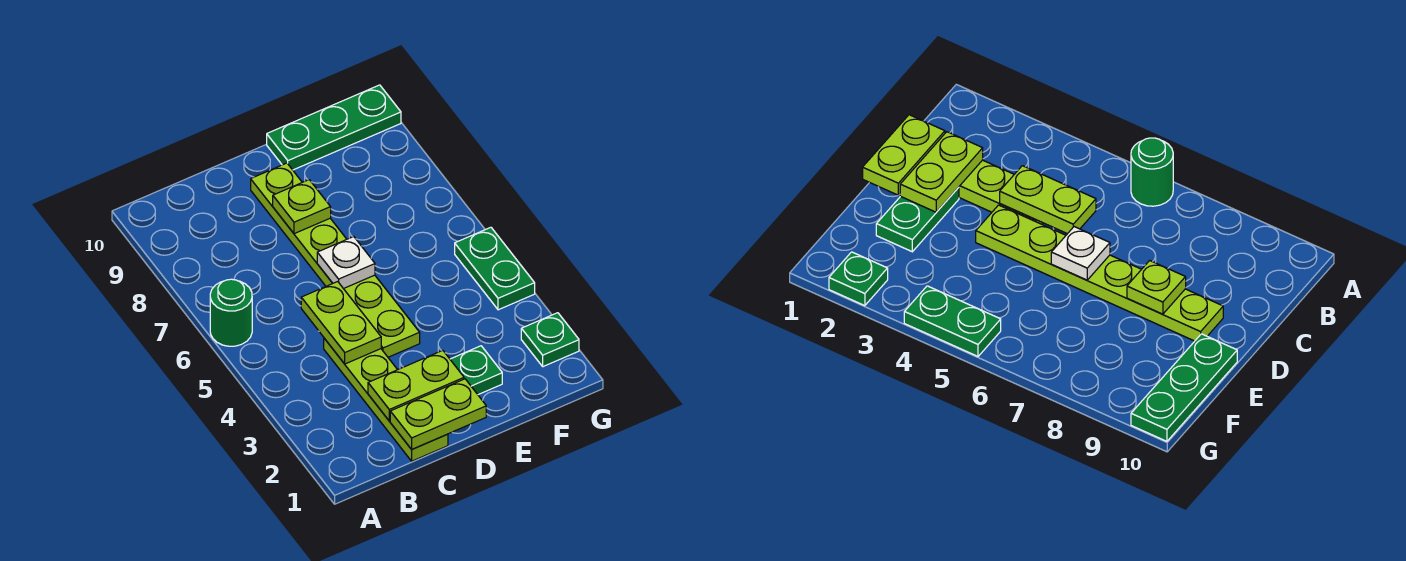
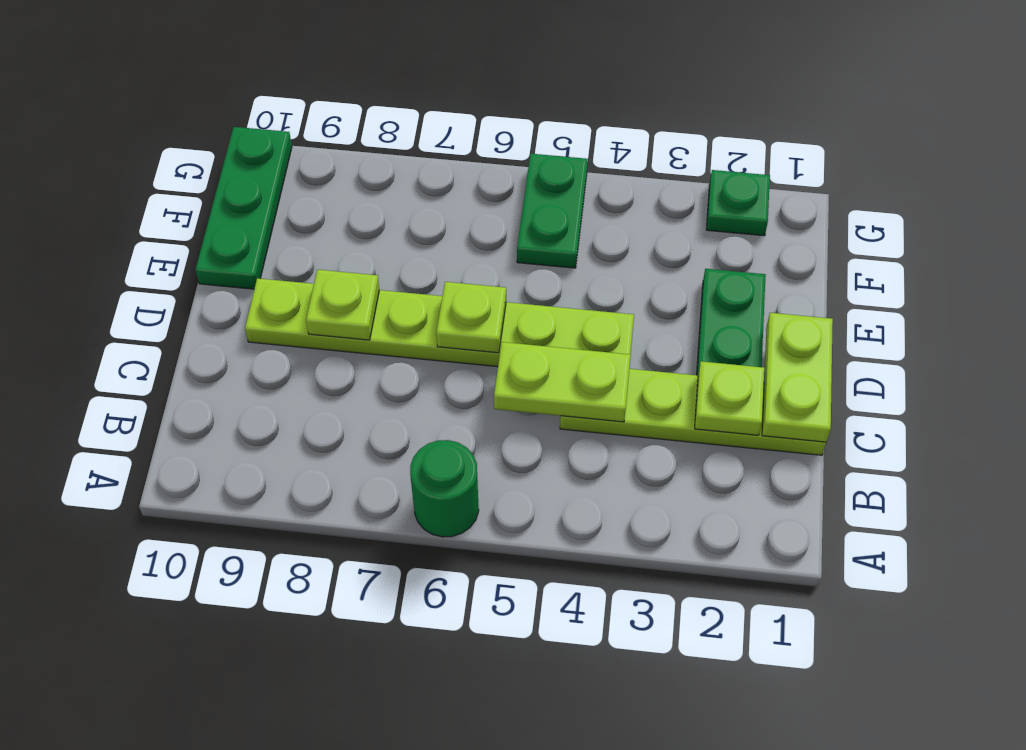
lime plate C2:D2 level 2 -> lime plate C2 level 2
white plate D6 level 2 -> lime plate D6 level 2
green plate G4:G5 level 1 -> green plate F5:G5 level 1

